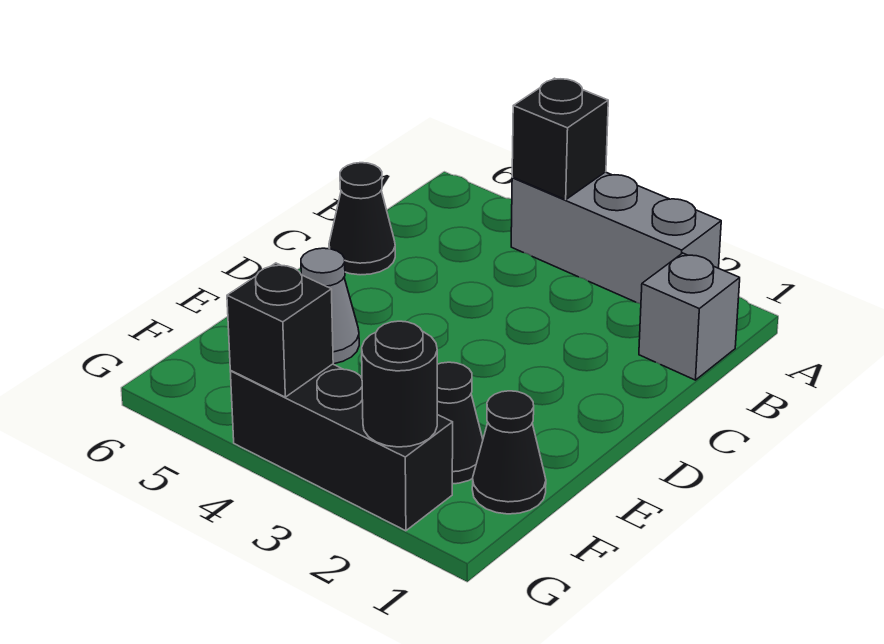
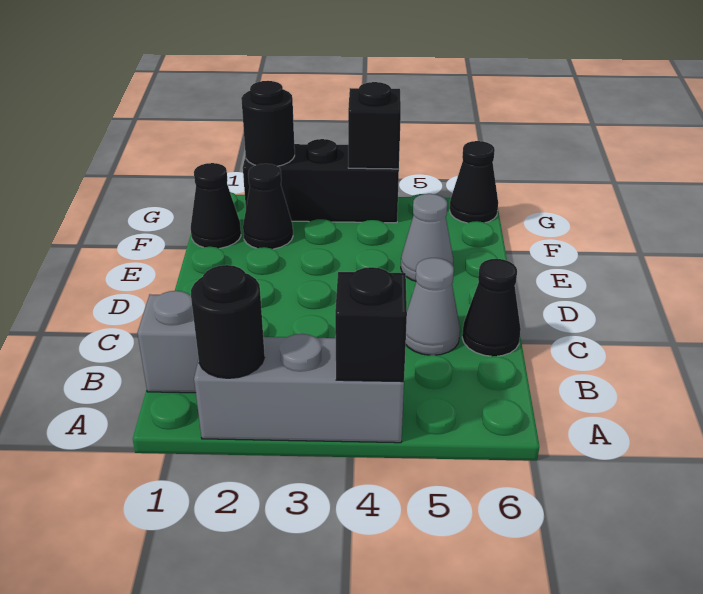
none -> black round brick A2 level 2
none -> grey cone C5 level 1
none -> black cone G6 level 1

